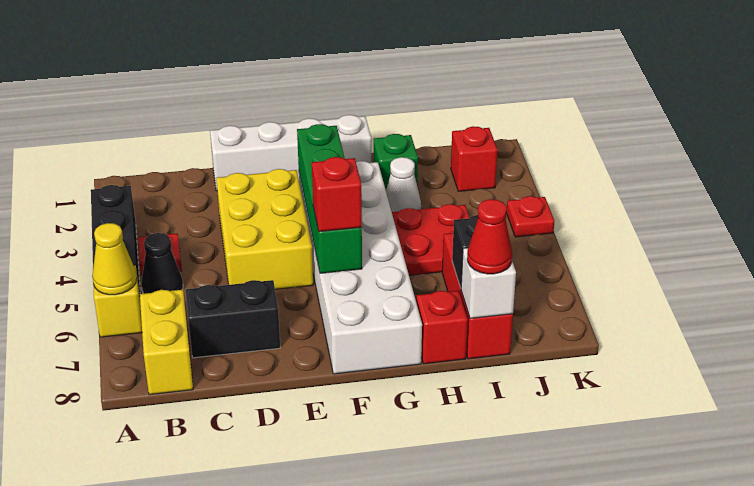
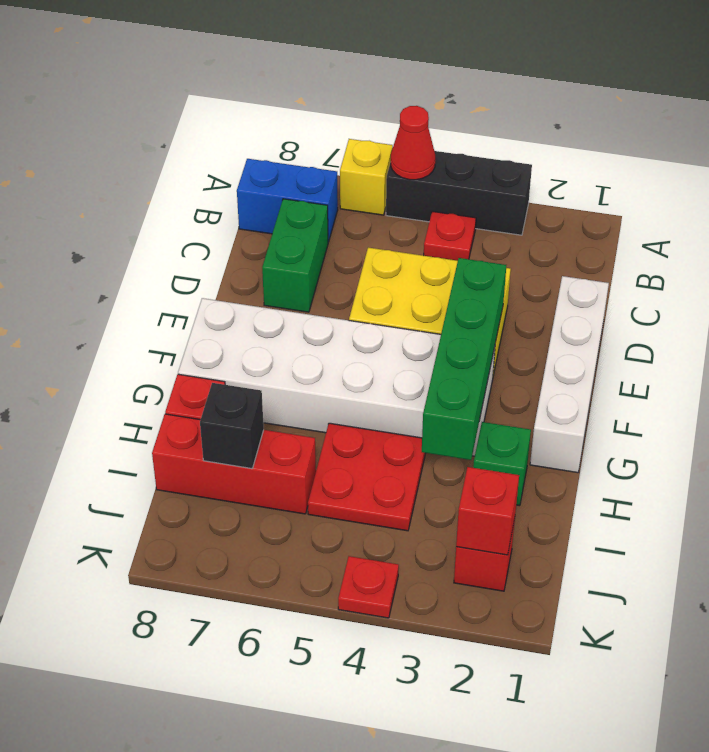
yellow cone A6 level 2 -> none
black cone B5 level 1 -> none
yellow brick B7:B8 level 1 -> blue brick B7:B8 level 1
black brick C7:D7 level 1 -> green brick C7:D7 level 1
green brick F3:F6 level 2 -> green brick E3:H3 level 2
red brick F6 level 3 -> red brick J2 level 2
white cone H3 level 1 -> none
white brick I8 level 2 -> none
red cone I8 level 3 -> red cone A5 level 2

